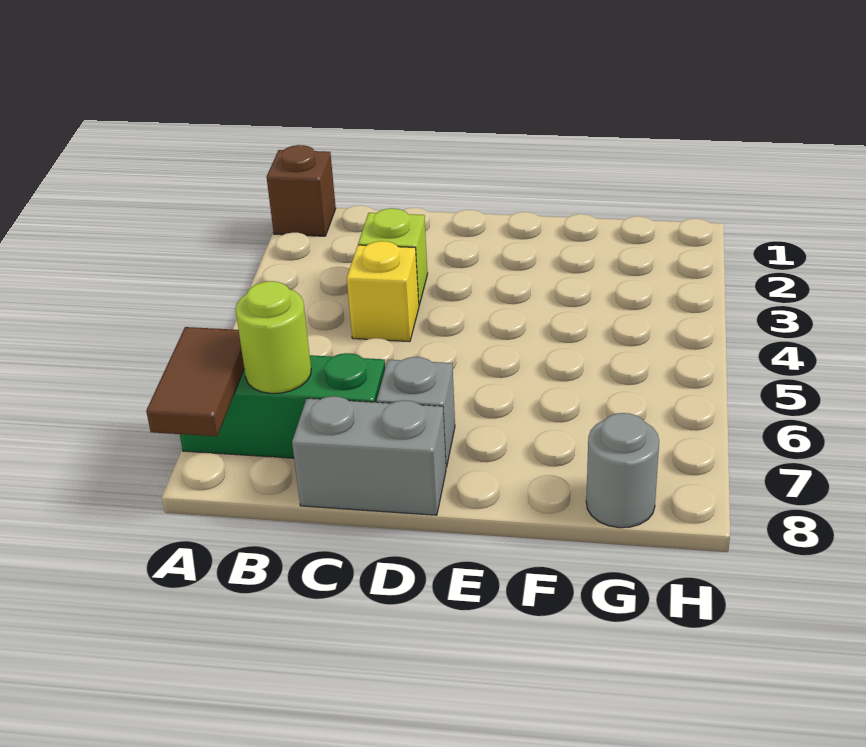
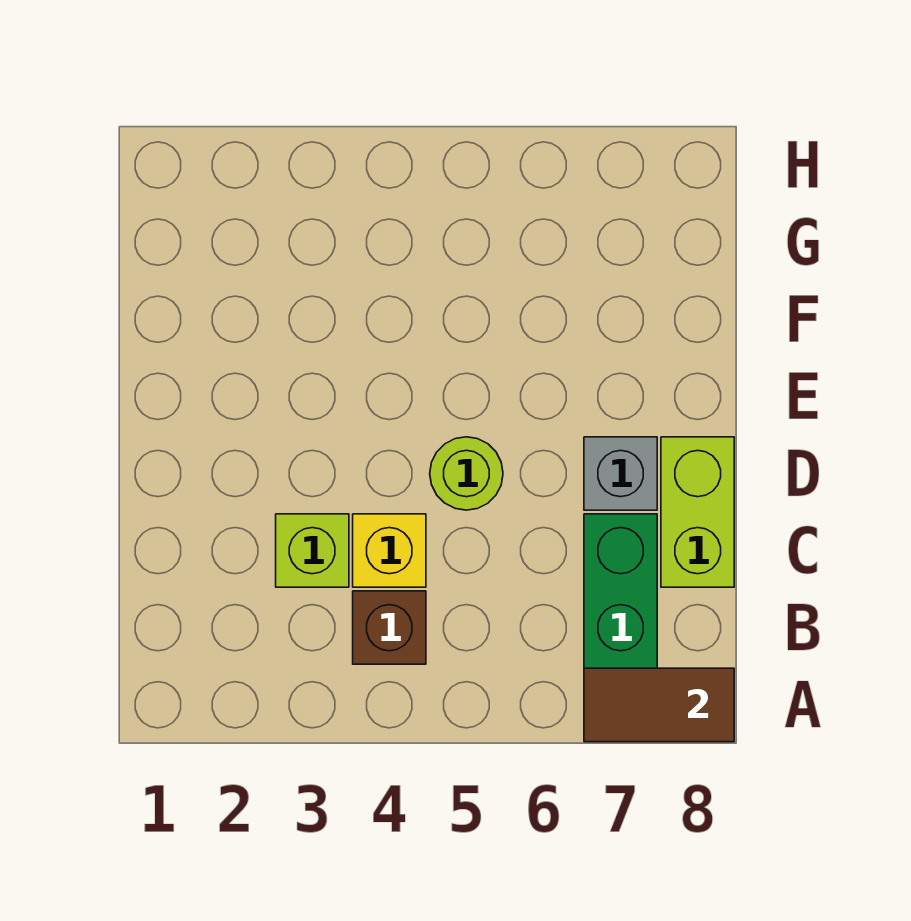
brown brick A1 level 1 -> brown brick B4 level 1
lime round brick B7 level 2 -> lime round brick D5 level 1
grey brick C8:D8 level 1 -> lime brick C8:D8 level 1
grey round brick G8 level 1 -> none

